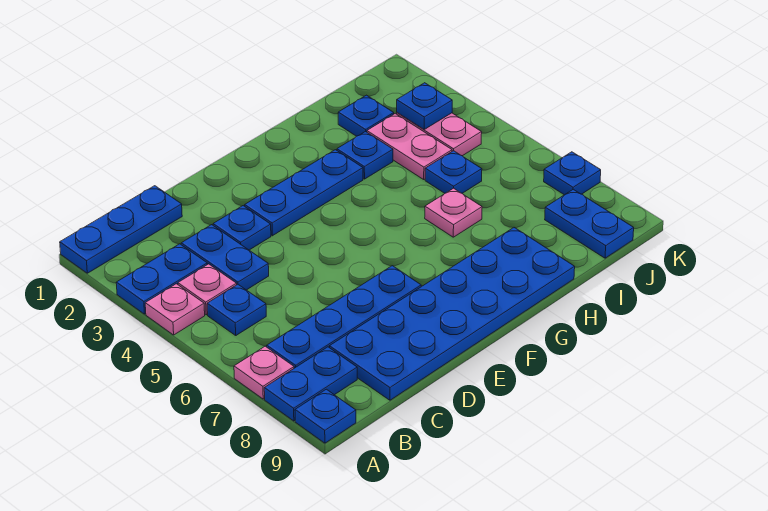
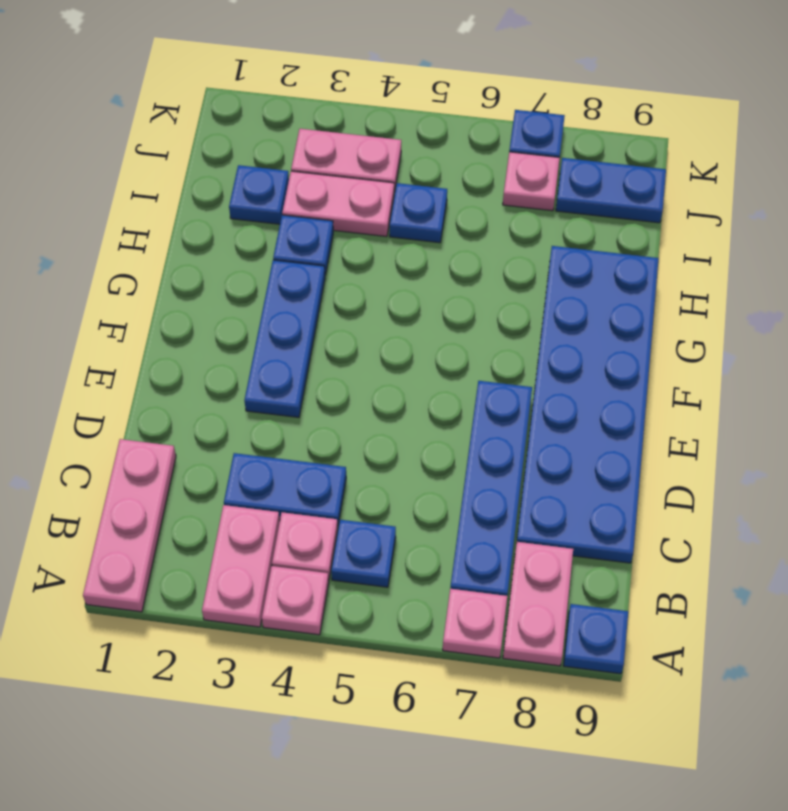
blue plate A1:C1 level 1 -> pink plate A1:C1 level 1
blue plate A3:B3 level 1 -> pink plate A3:B3 level 1
blue plate A8:B8 level 1 -> pink plate A8:B8 level 1
blue plate D3 level 1 -> none
pink plate H6 level 1 -> pink plate J7 level 1
blue plate J3 level 2 -> none

